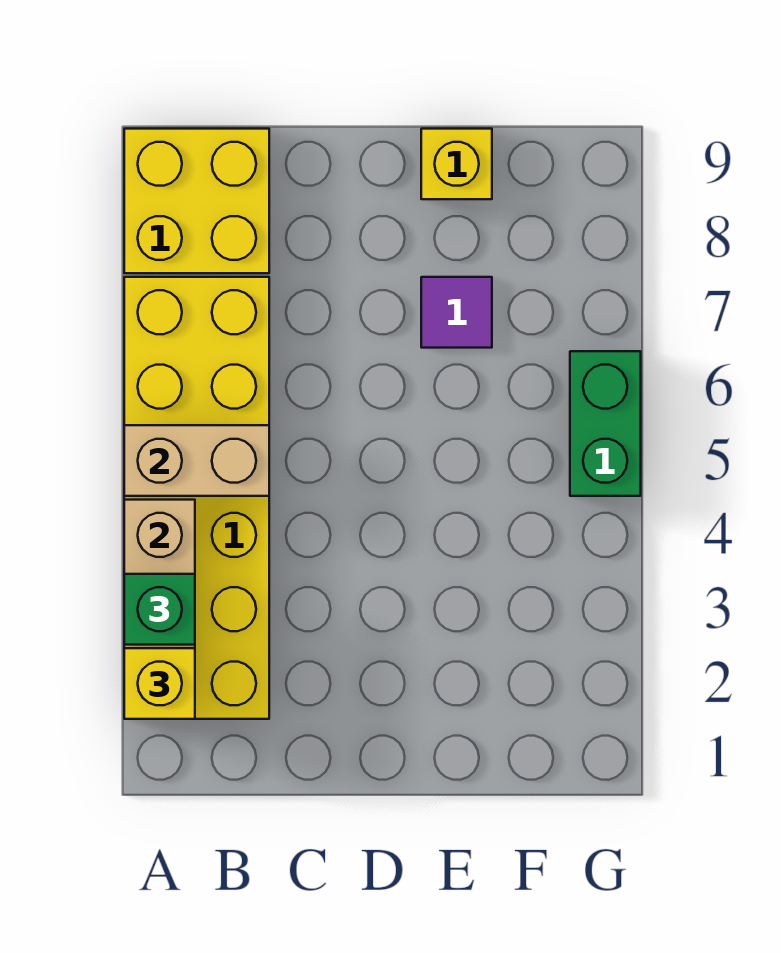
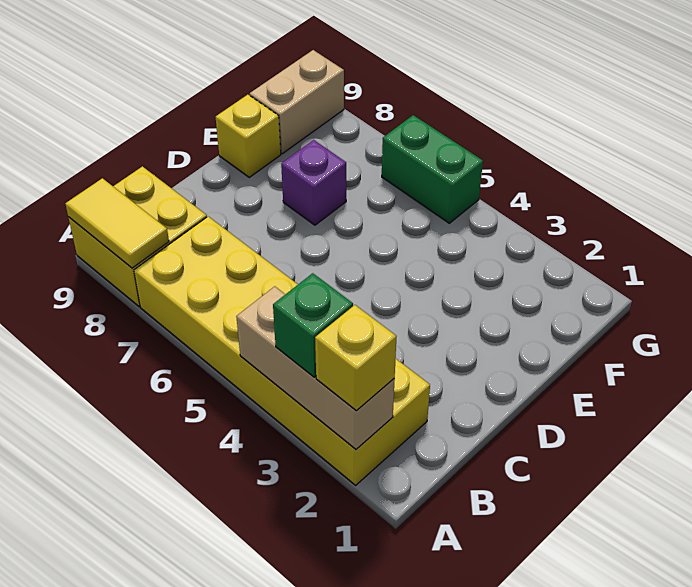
tan brick A5:B5 level 2 -> tan brick F9:G9 level 1
none -> yellow tile A8:A9 level 2
purple tile E7 level 1 -> purple brick E7 level 1

